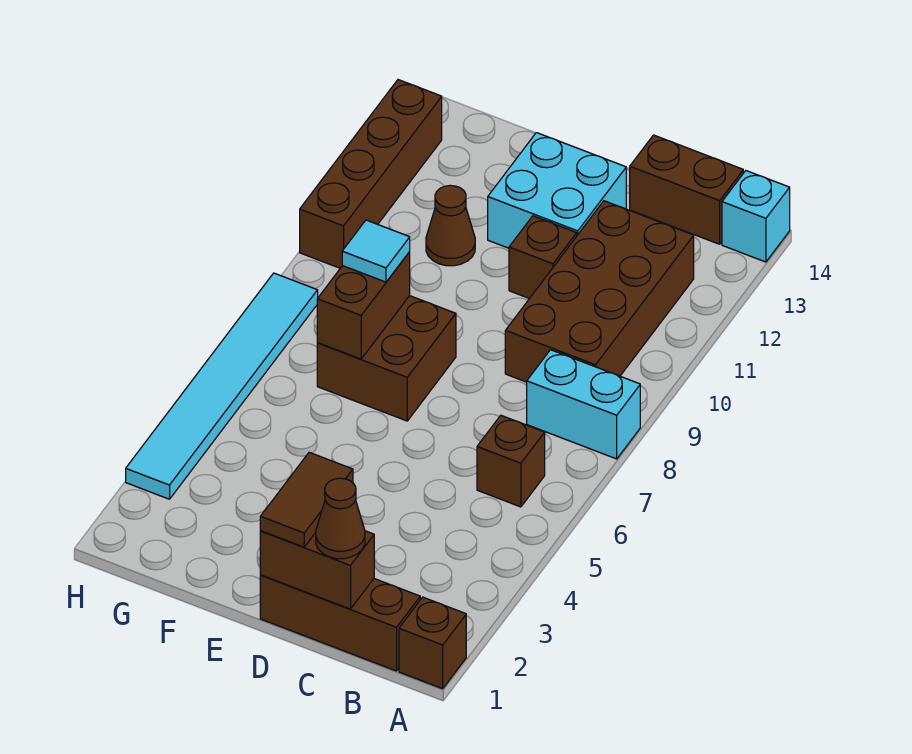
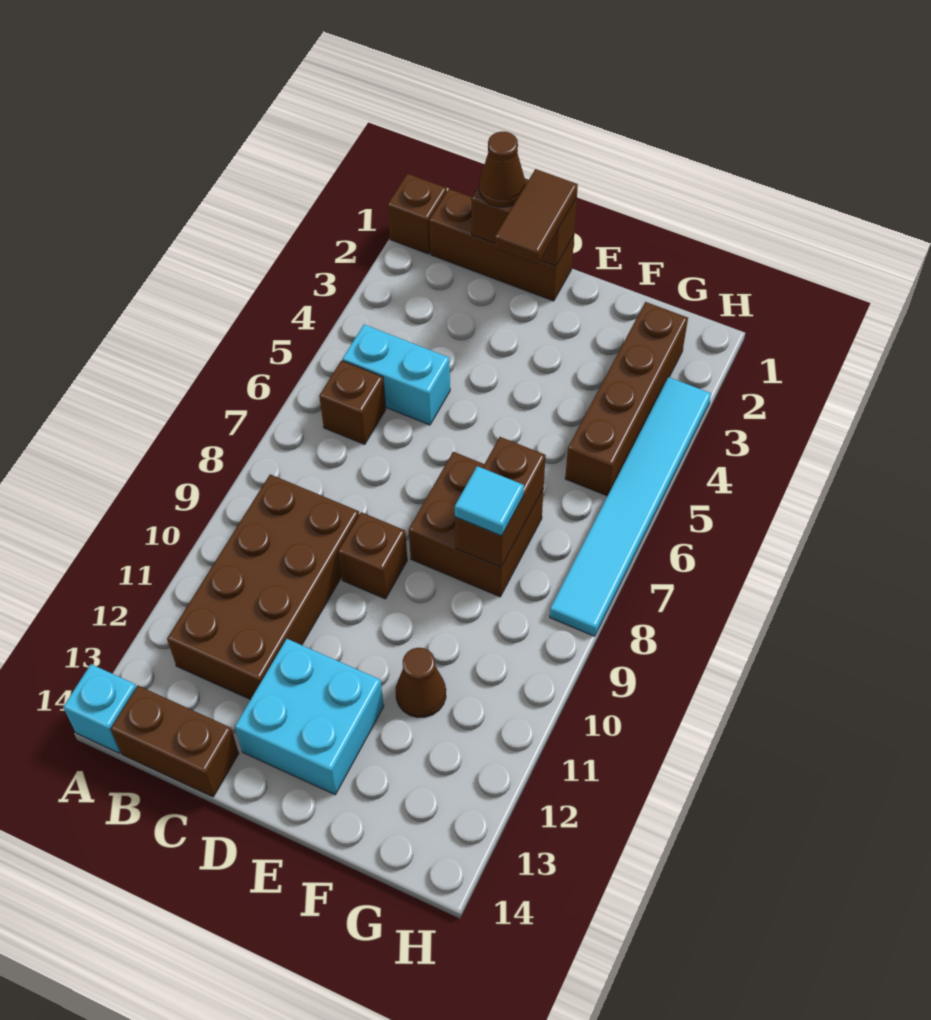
cyan brick A8:B8 level 1 -> cyan brick B5:C5 level 1
brown brick D11 level 1 -> brown brick D9 level 1
brown brick H10:H13 level 1 -> brown brick G2:G5 level 1

